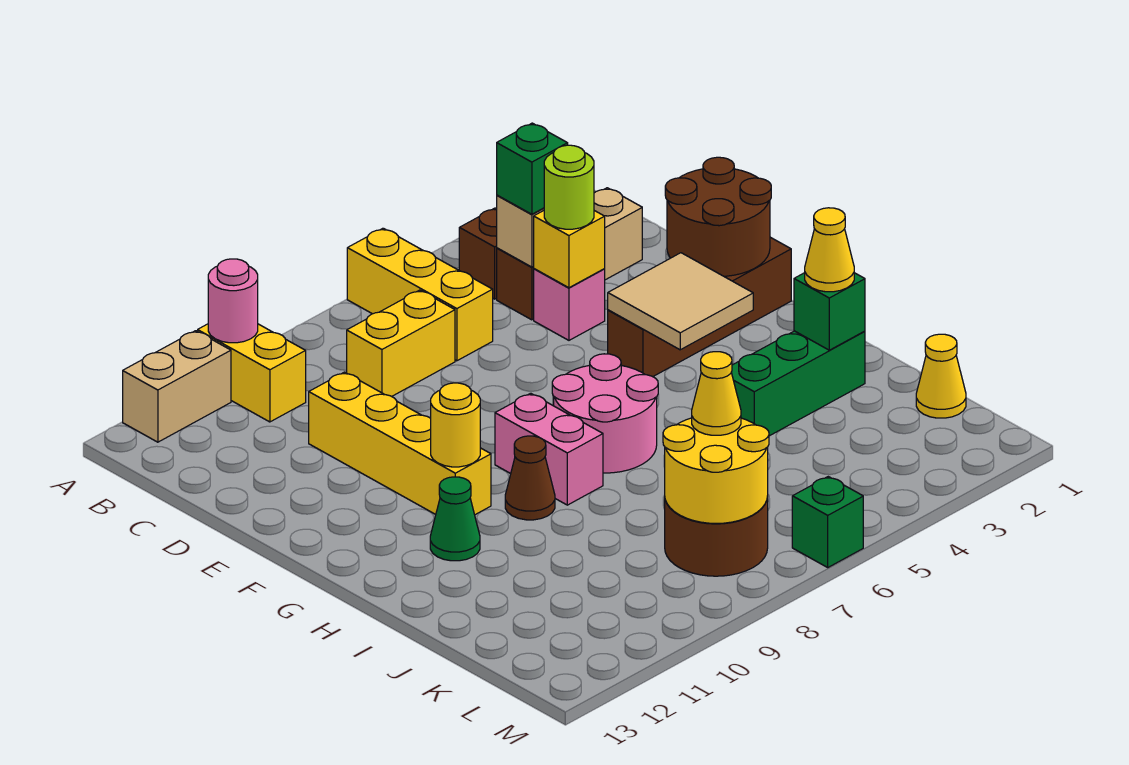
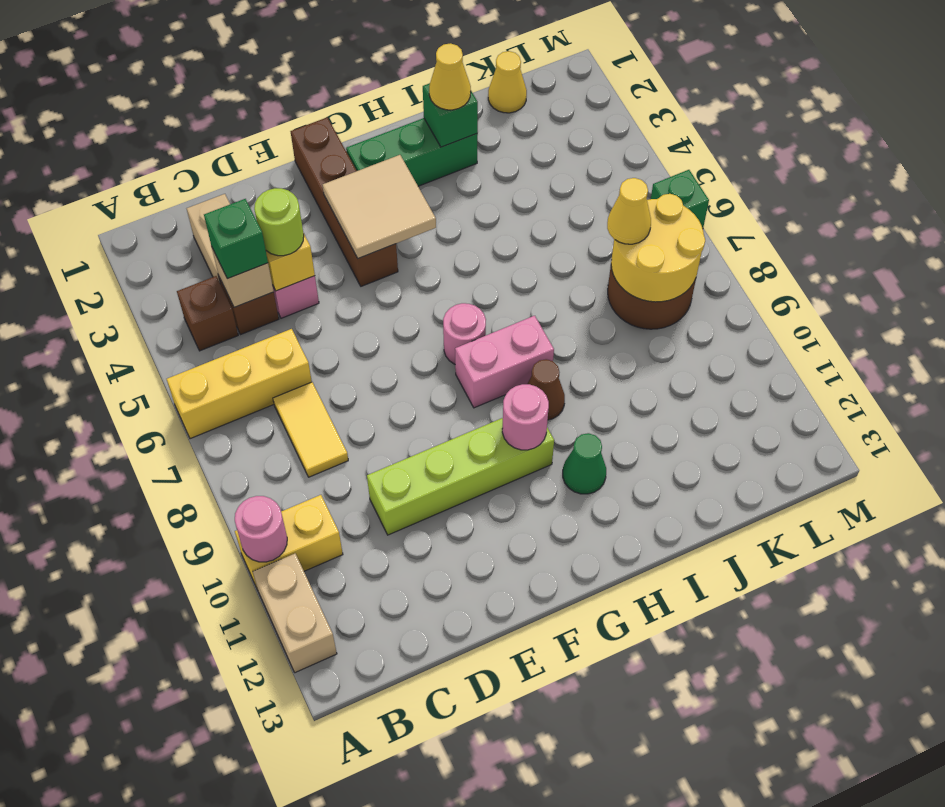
yellow brick C7:C8 level 1 -> yellow tile C7:C8 level 1
yellow brick D10:G10 level 1 -> lime brick D10:G10 level 1
brown round brick E1:F2 level 2 -> none
pink round brick G6:H7 level 1 -> pink round brick G7 level 1
yellow round brick G10 level 2 -> pink round brick G10 level 2
green brick I2:I4 level 1 -> green brick G2:I2 level 1

